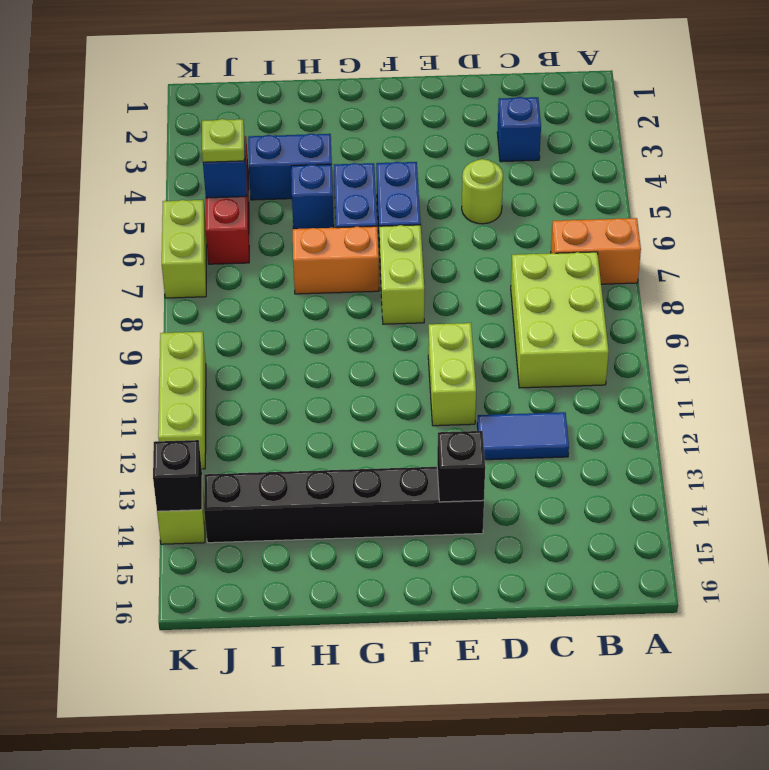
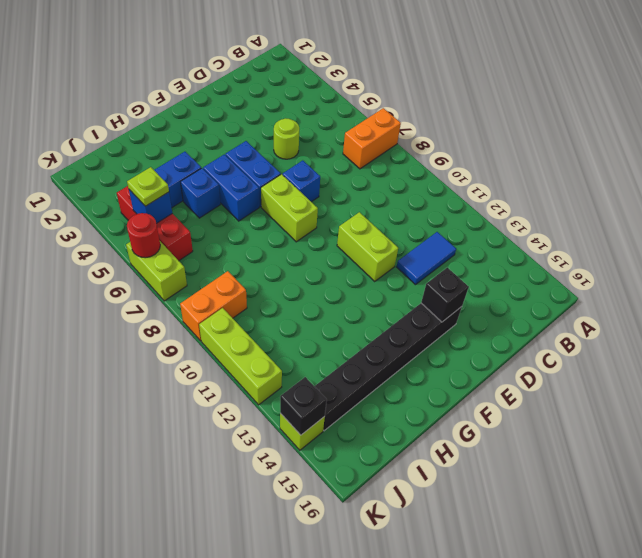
lime brick B8:C10 level 1 -> none
blue brick C3 level 1 -> blue brick E7 level 1
orange brick G7:H7 level 1 -> orange brick J9:K9 level 1
none -> red round brick K6 level 2

